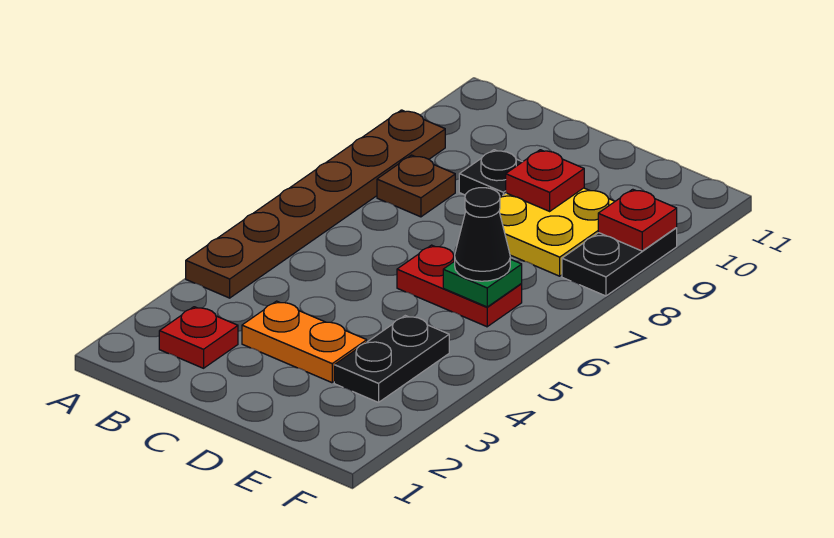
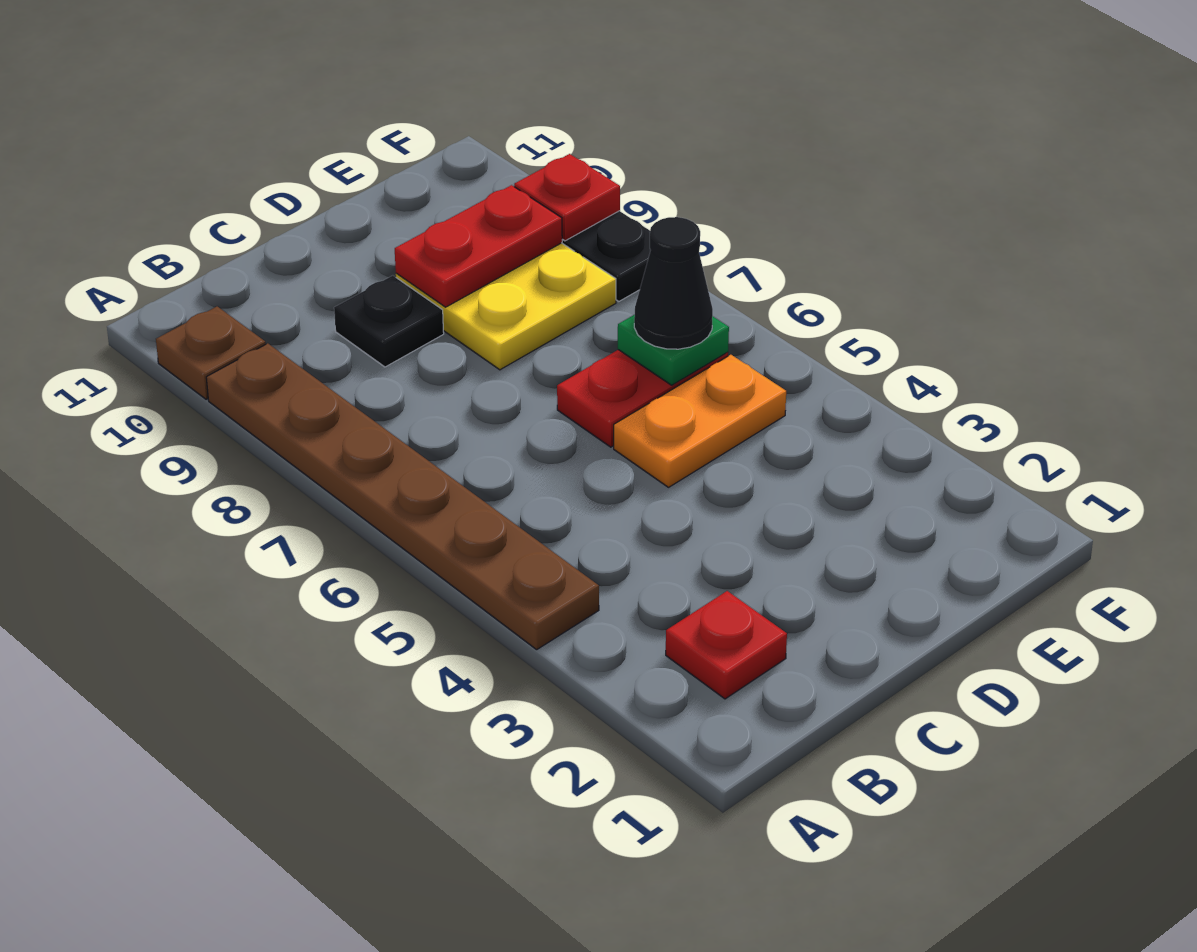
brown plate B8 level 1 -> brown plate A10 level 1
orange plate C3:D3 level 1 -> orange plate D5:E5 level 1
red plate D9 level 2 -> red plate D9:E9 level 2
black plate E3:E4 level 1 -> none

